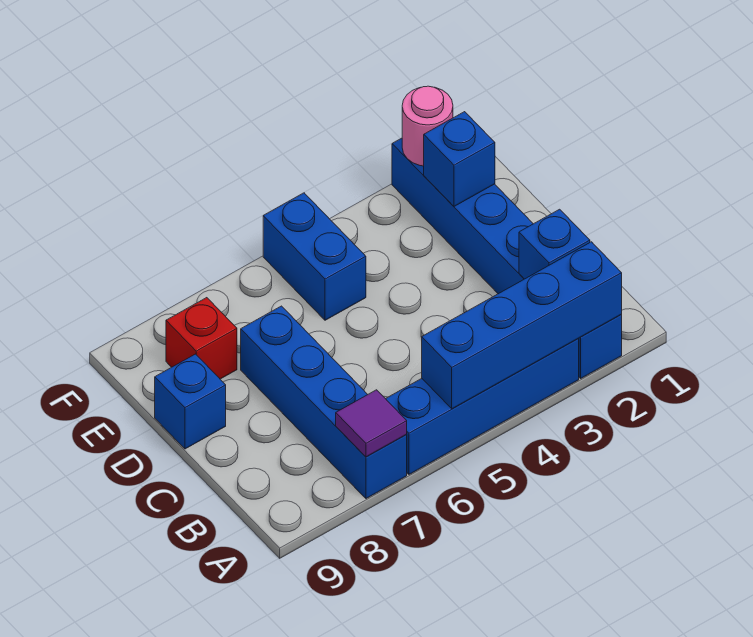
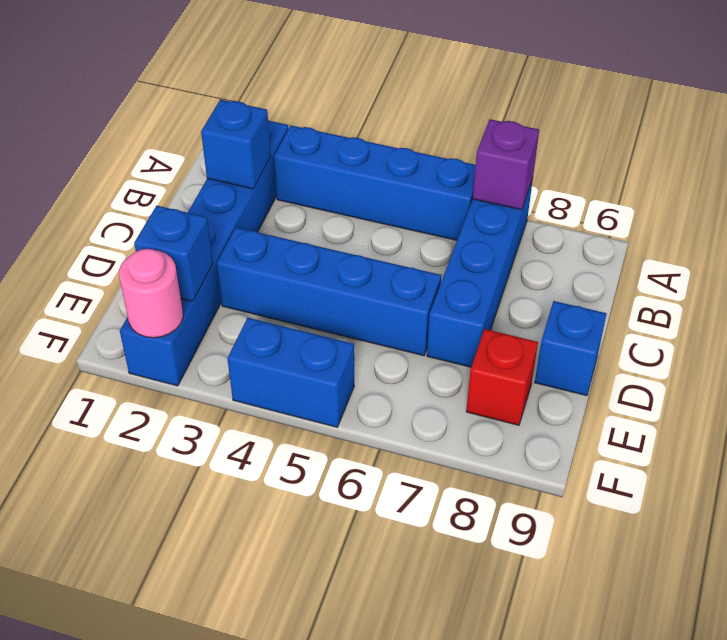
blue brick A2:A5 level 2 -> blue brick D3:D6 level 1
purple tile A7 level 2 -> purple brick A7 level 2
blue brick E5:F5 level 1 -> blue brick F4:F5 level 1

